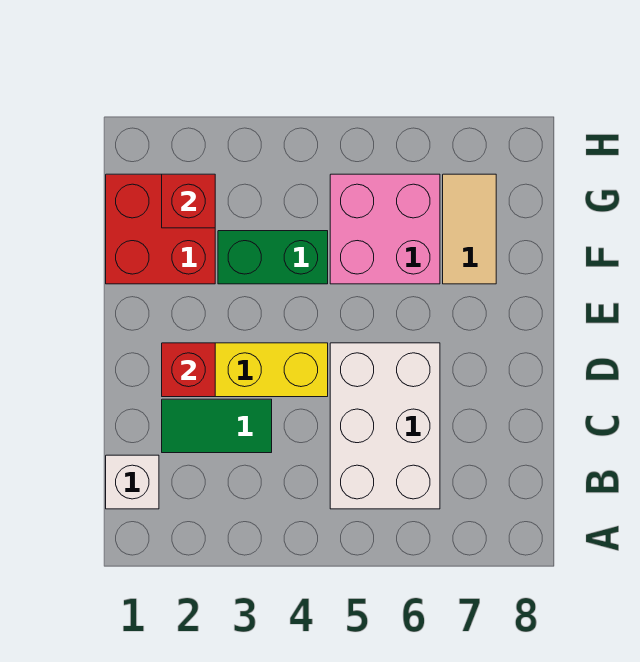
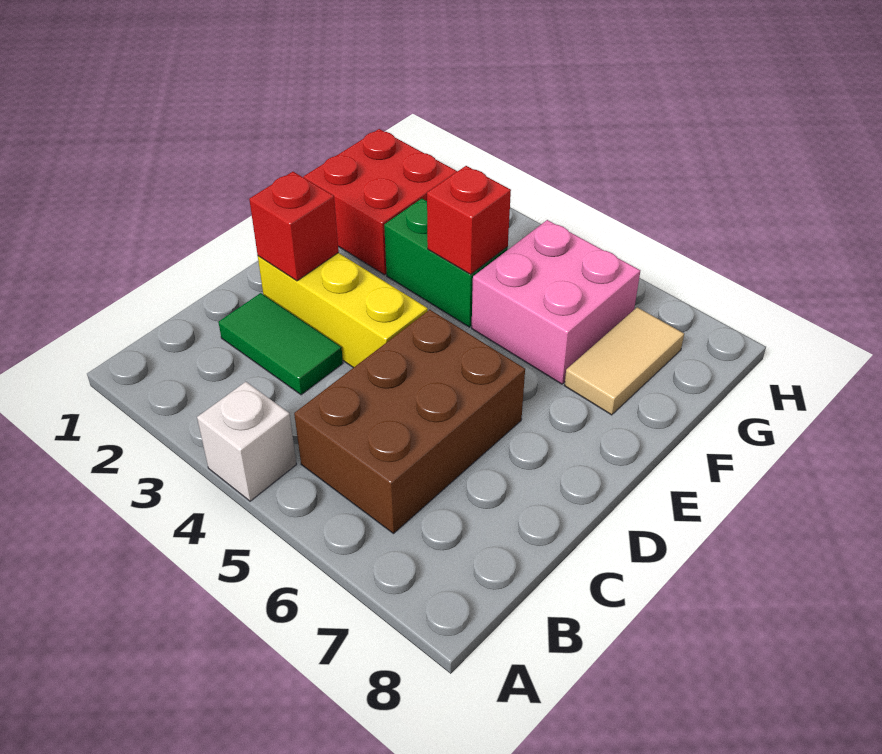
white brick B1 level 1 -> white brick A4 level 1
white brick B5:D6 level 1 -> brown brick B5:D6 level 1
red brick G2 level 2 -> red brick F4 level 2

